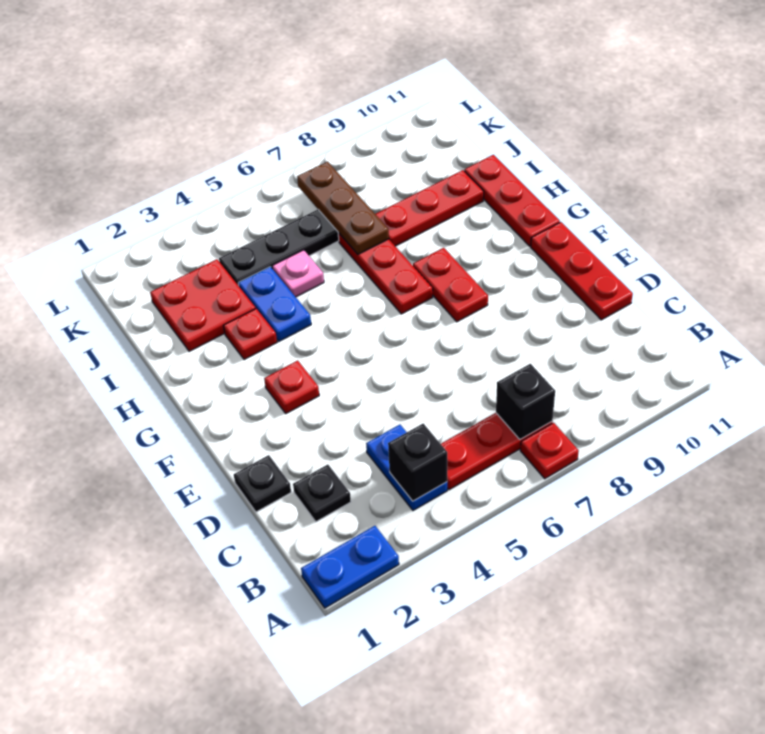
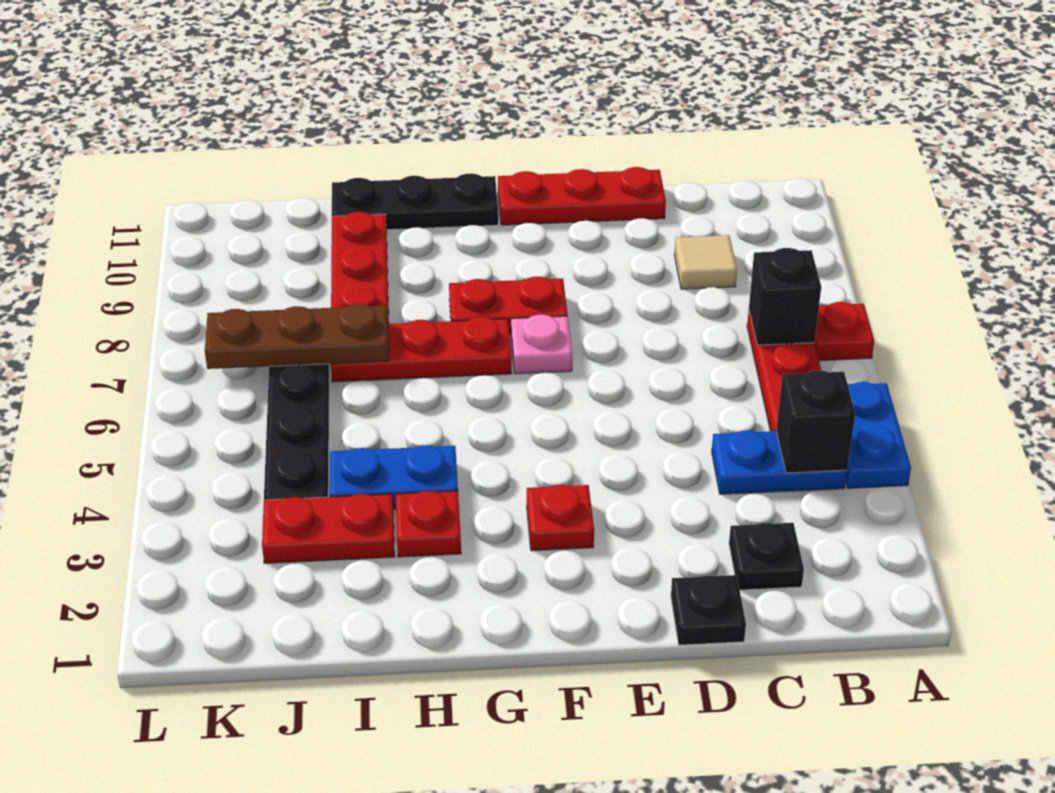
blue plate A1:A2 level 1 -> blue plate A4:A5 level 1
none -> tan tile C9 level 1
red plate G11:I11 level 1 -> black plate G11:I11 level 1
red plate I2:J3 level 1 -> red plate I3:J3 level 1
pink plate I5 level 1 -> pink plate F7 level 1

